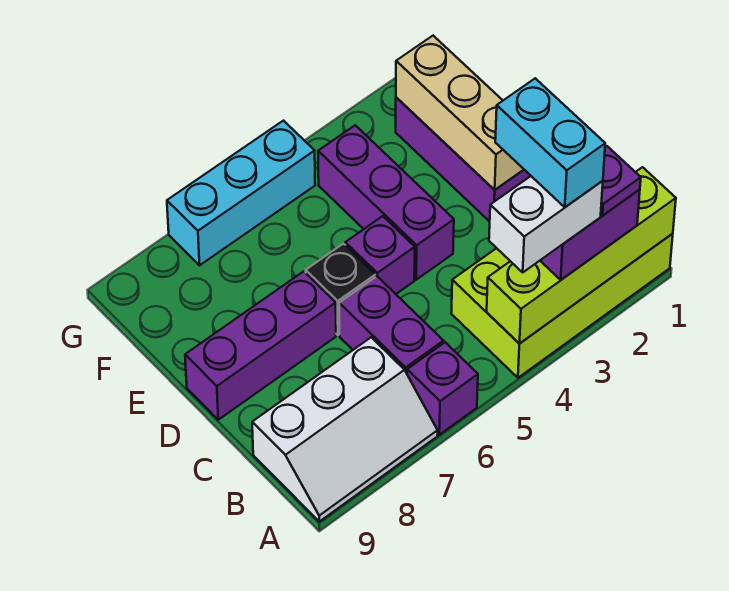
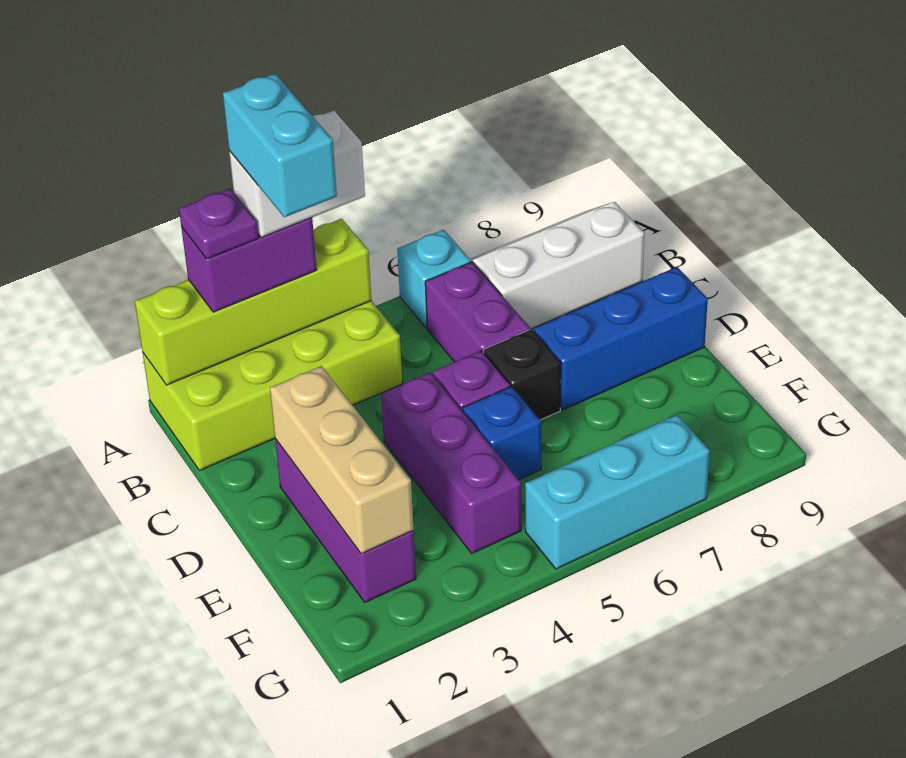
purple brick A6 level 1 -> cyan brick A6 level 1
purple brick D7:D9 level 1 -> blue brick D7:D9 level 1
none -> blue brick E5 level 1

